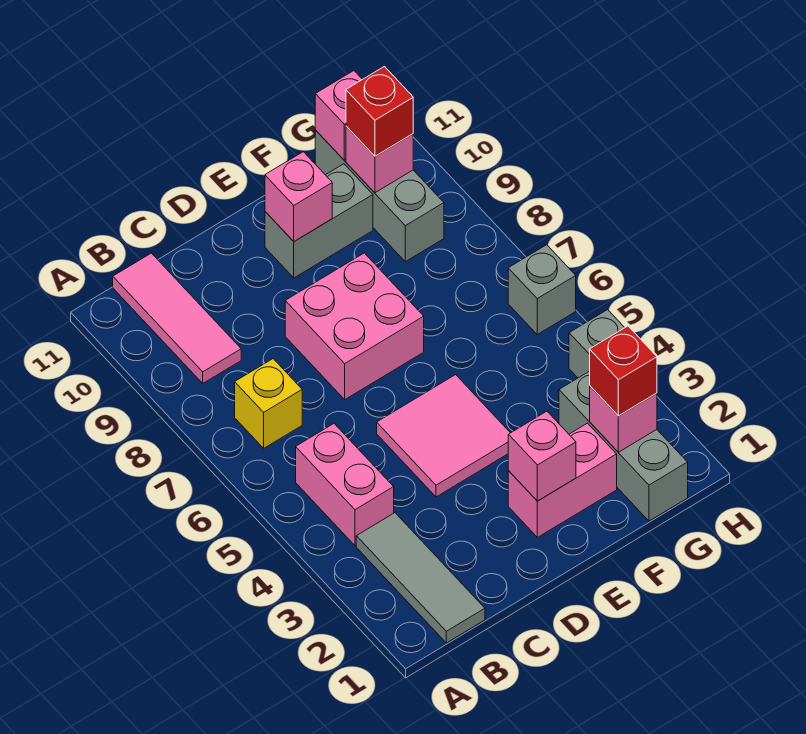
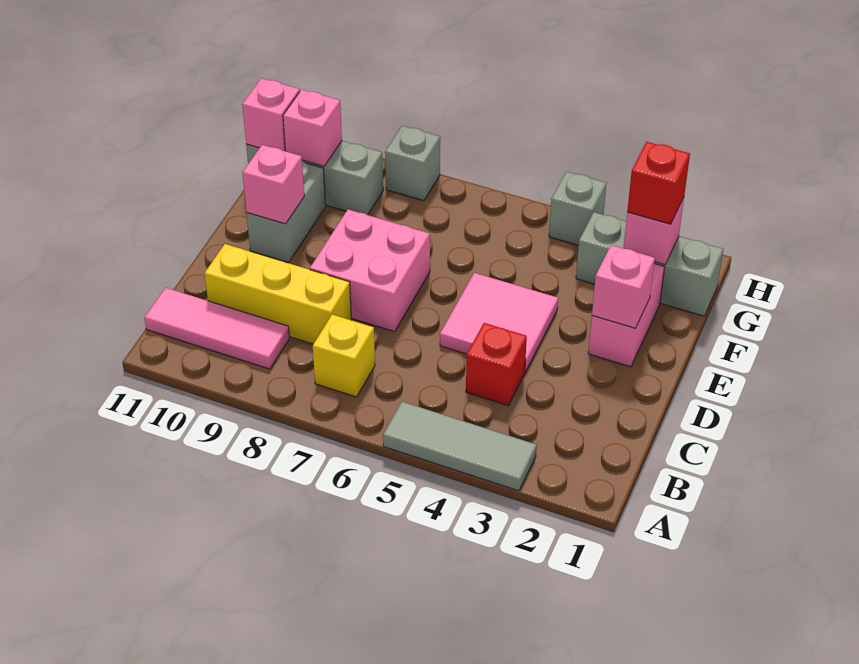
grey tile B1:B3 level 1 -> grey tile A3:A5 level 1
pink brick B4:B5 level 1 -> none
none -> yellow brick C8:C10 level 1
red brick G10 level 3 -> red brick C4 level 1
grey brick H6 level 1 -> grey brick H8 level 1

